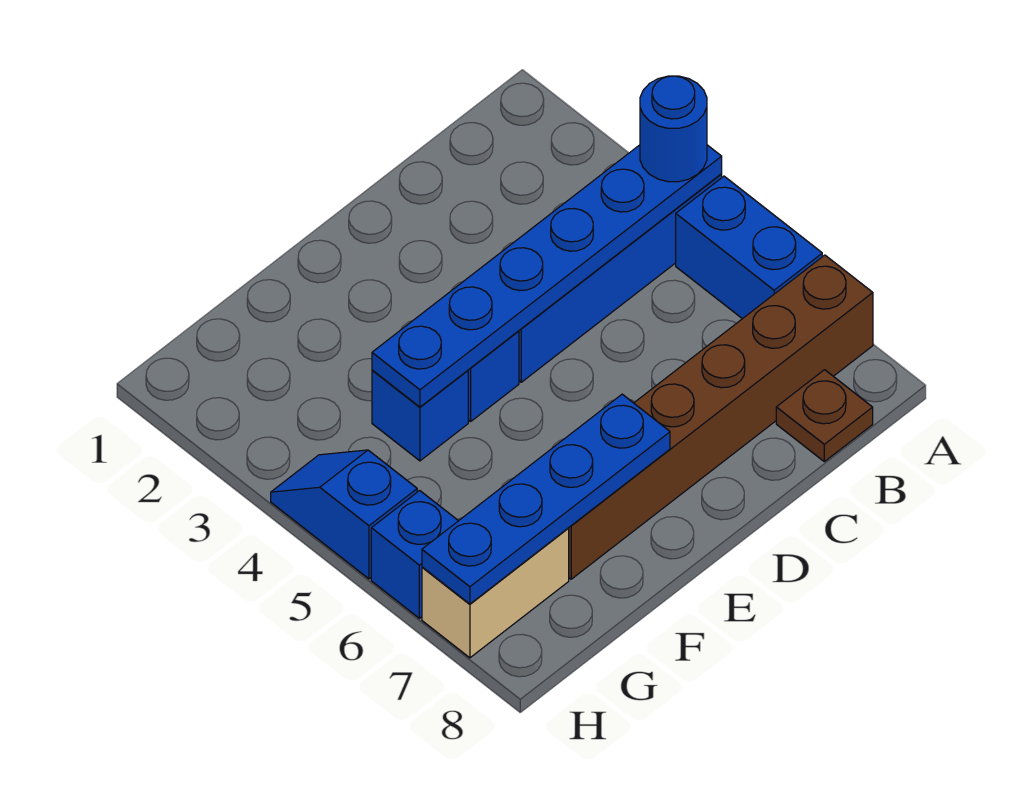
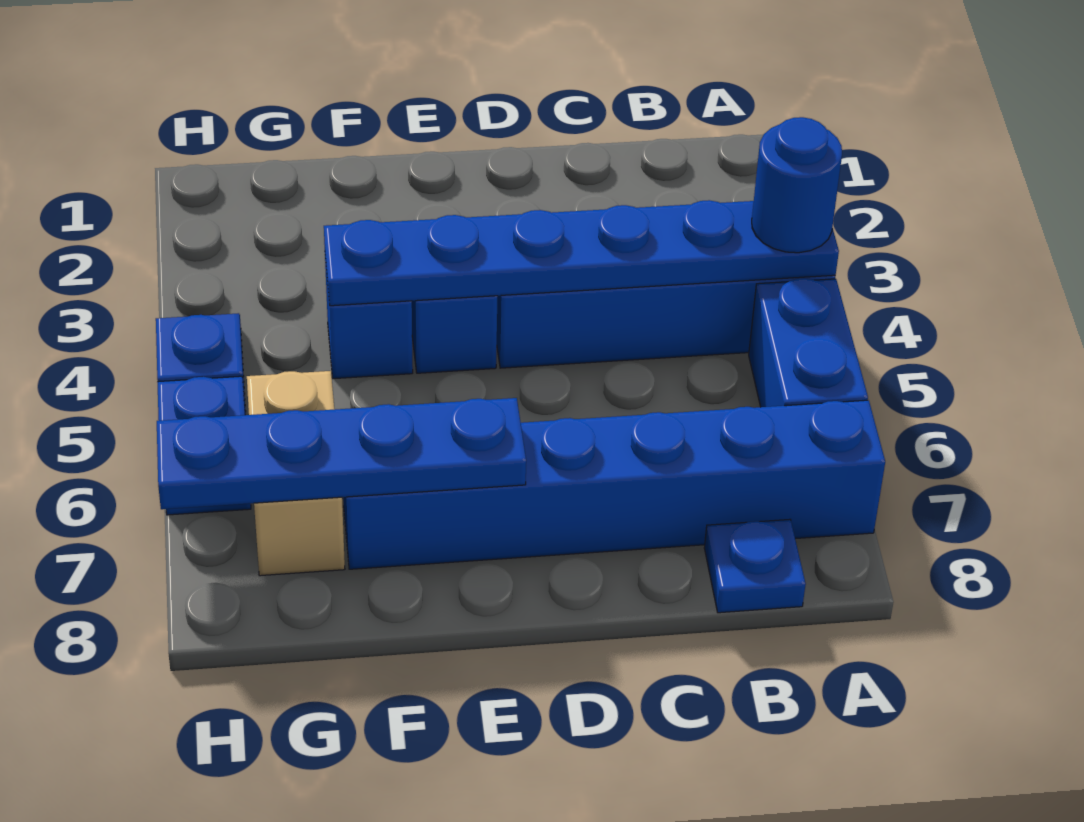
brown brick A7:F7 level 1 -> blue brick A7:F7 level 1
brown plate B8 level 1 -> blue plate B8 level 1
tan brick G7:H7 level 1 -> tan brick G6:G7 level 1

